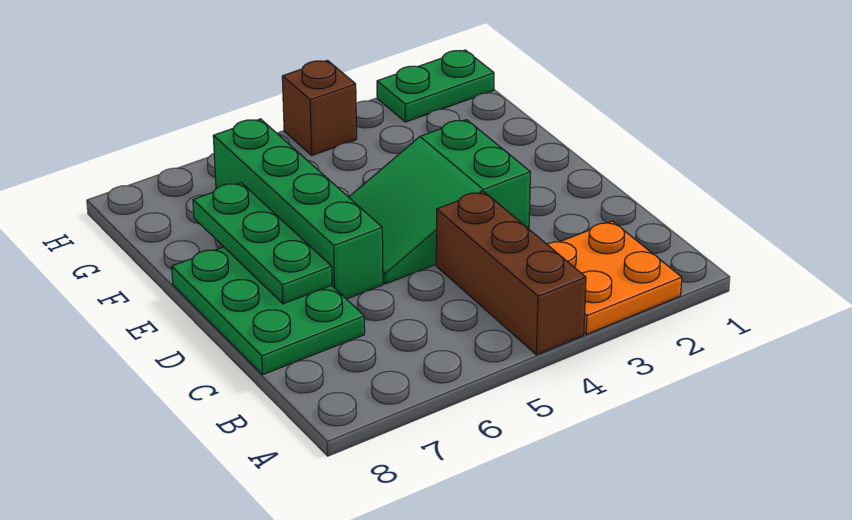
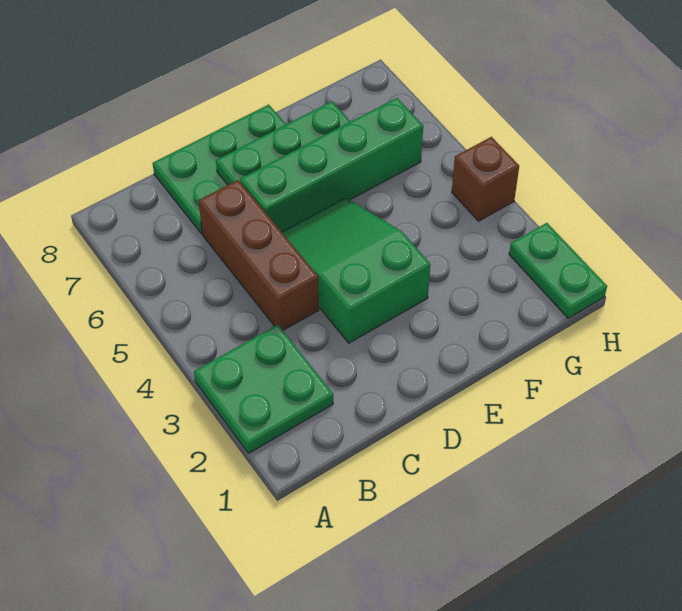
orange plate A2:B3 level 1 -> green plate A2:B3 level 1
brown brick A4:C4 level 1 -> brown brick C4:C6 level 1

